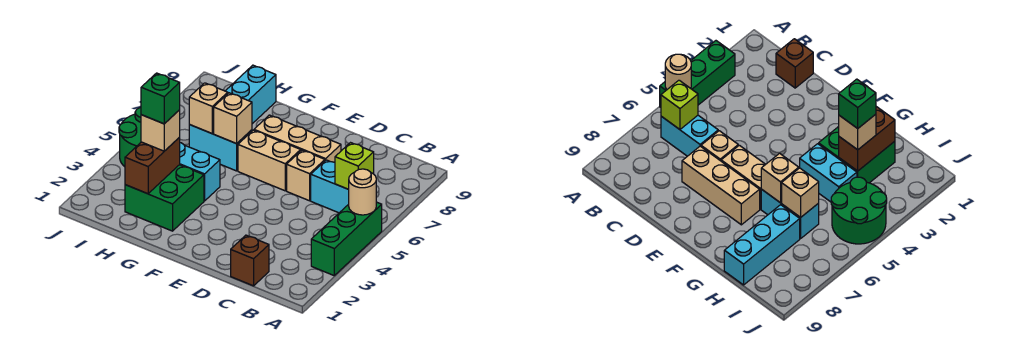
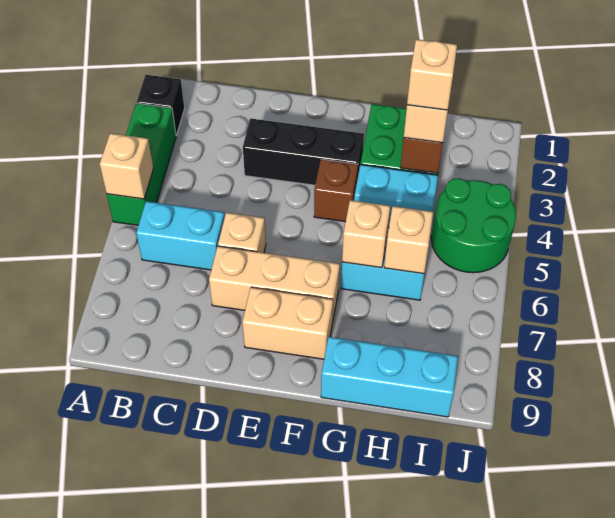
none -> black brick A2 level 1
tan round brick A5 level 2 -> tan brick A5 level 2
lime brick B6 level 2 -> none
brown brick C1 level 1 -> brown brick F4 level 1
none -> black brick D3:F3 level 1
tan brick E6:F6 level 1 -> tan brick E8:F8 level 1
green brick H3 level 4 -> tan brick H3 level 4
cyan brick H7:H9 level 1 -> cyan brick G9:I9 level 1

